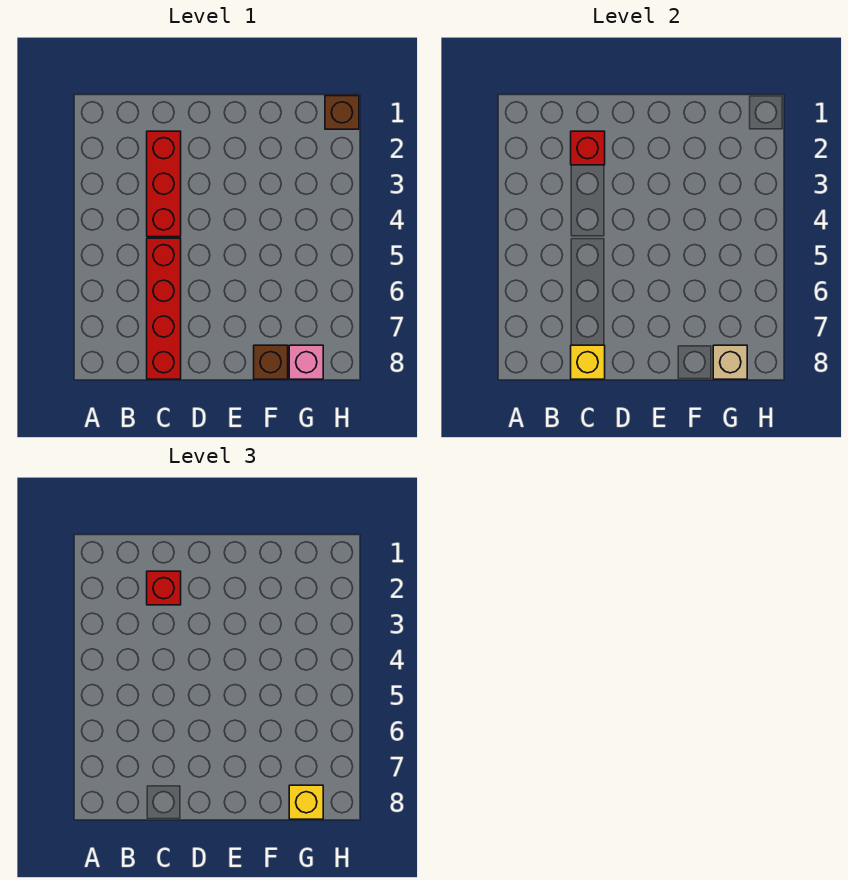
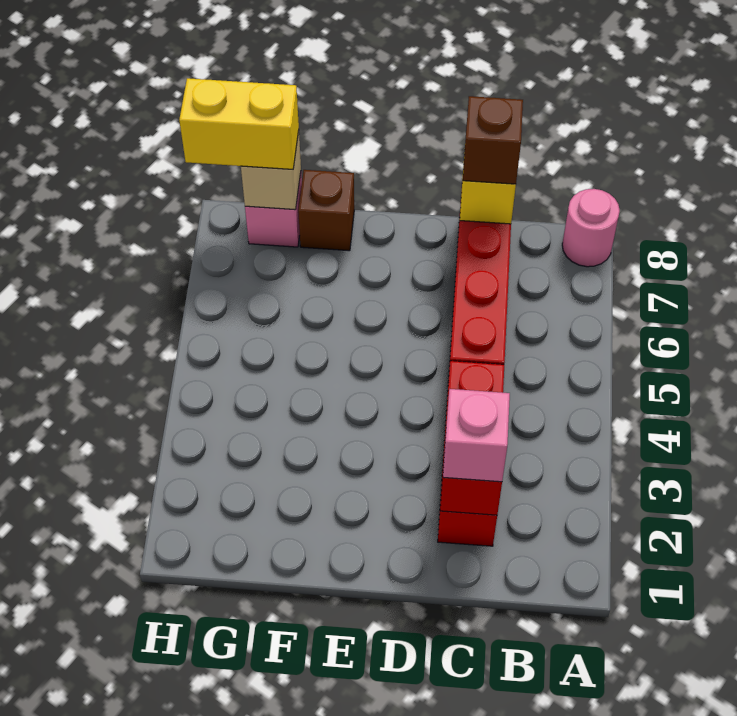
none -> pink round brick A8 level 1
red brick C2 level 3 -> pink brick C2 level 3
yellow brick G8 level 3 -> yellow brick G8:H8 level 3
brown brick H1 level 1 -> brown brick C8 level 3

